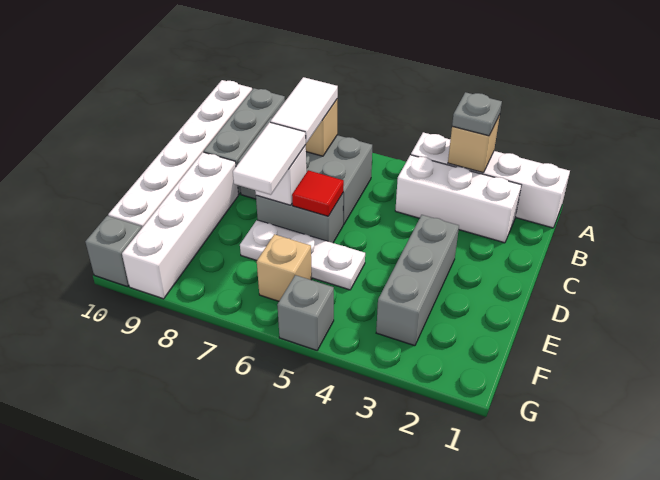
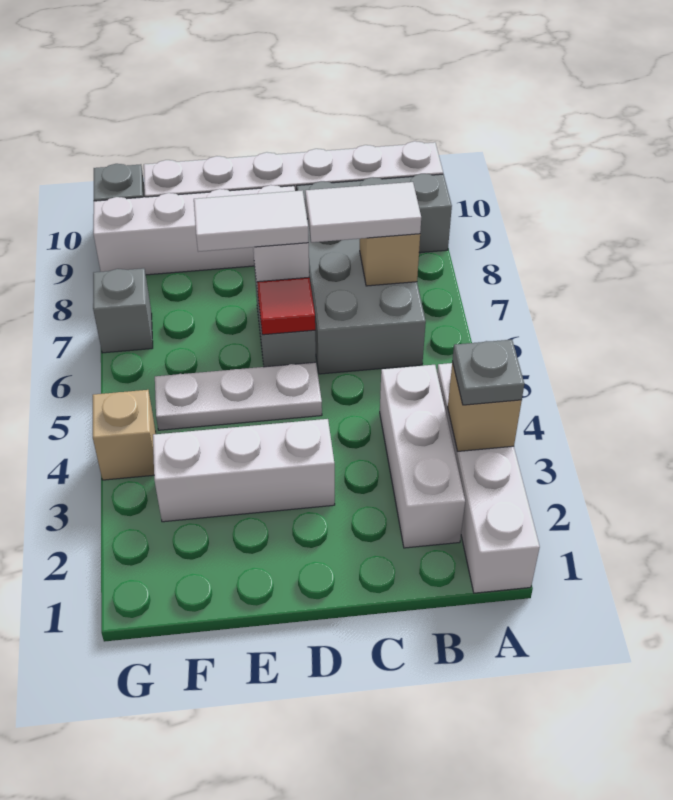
grey brick D3:F3 level 1 -> white brick D3:F3 level 1
white plate E5:E7 level 1 -> white plate D5:F5 level 1
tan brick F6 level 1 -> tan brick G4 level 1
grey brick G5 level 1 -> grey brick G7 level 1

